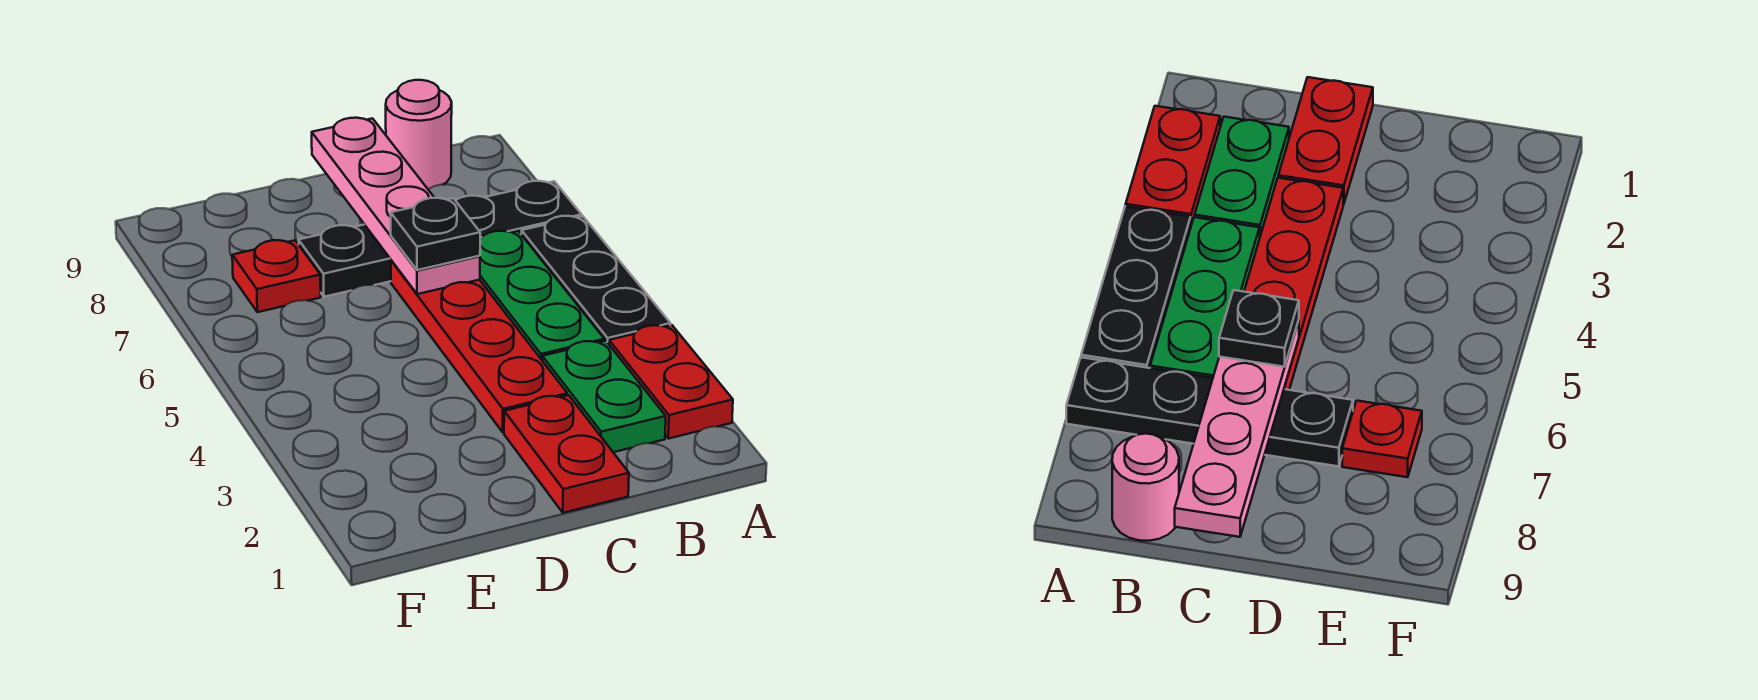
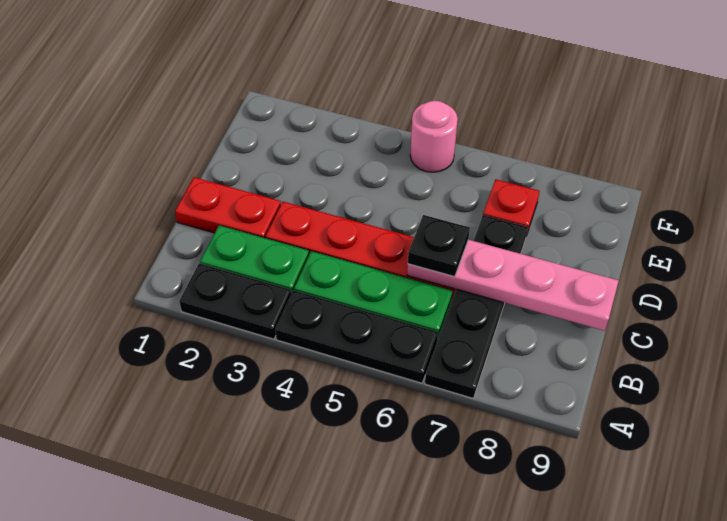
red plate A2:A3 level 1 -> black plate A2:A3 level 1
pink round brick B9 level 1 -> pink round brick F5 level 1

